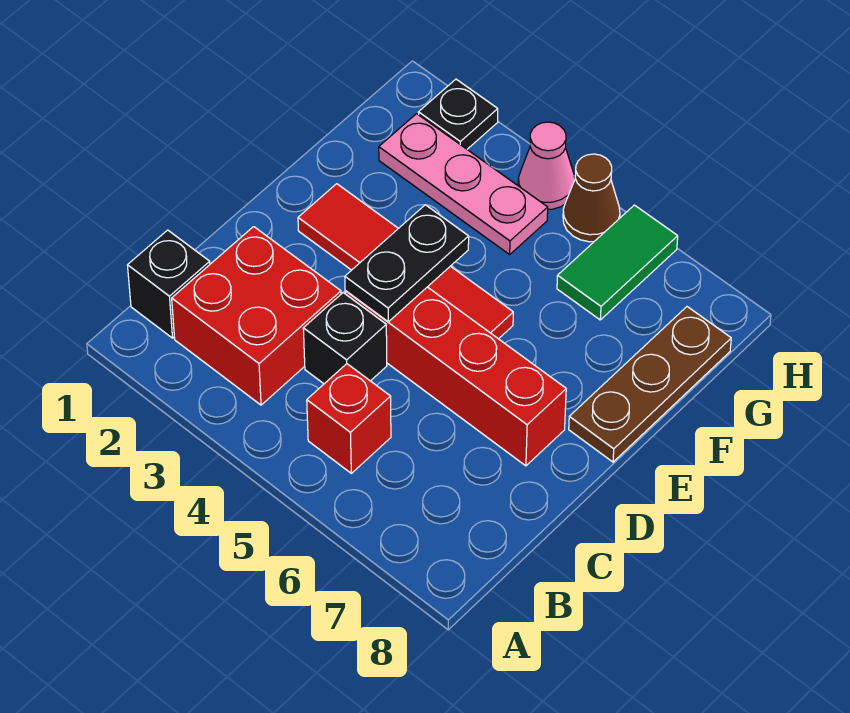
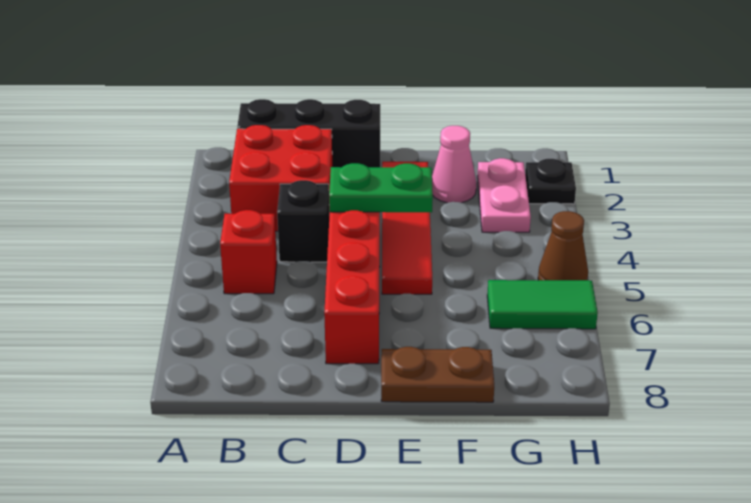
black brick B1 level 1 -> black brick B1:D1 level 1
black plate D4:E4 level 2 -> green plate D4:E4 level 2
brown plate E8:G8 level 1 -> brown plate E8:F8 level 1
pink plate G2:G4 level 1 -> pink plate G2:G3 level 1
pink cone H4 level 1 -> pink cone F2 level 1

